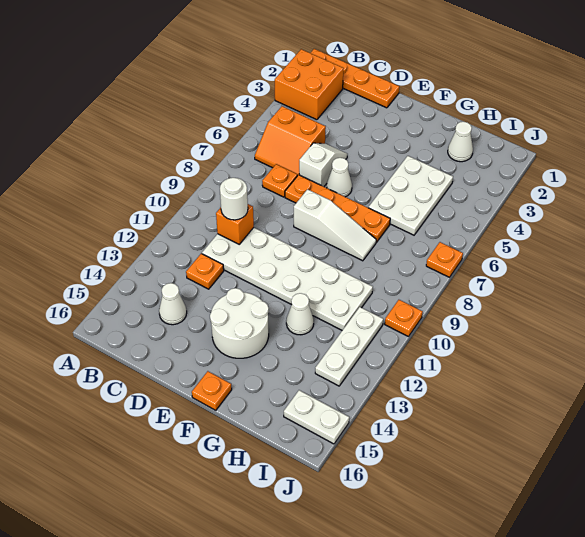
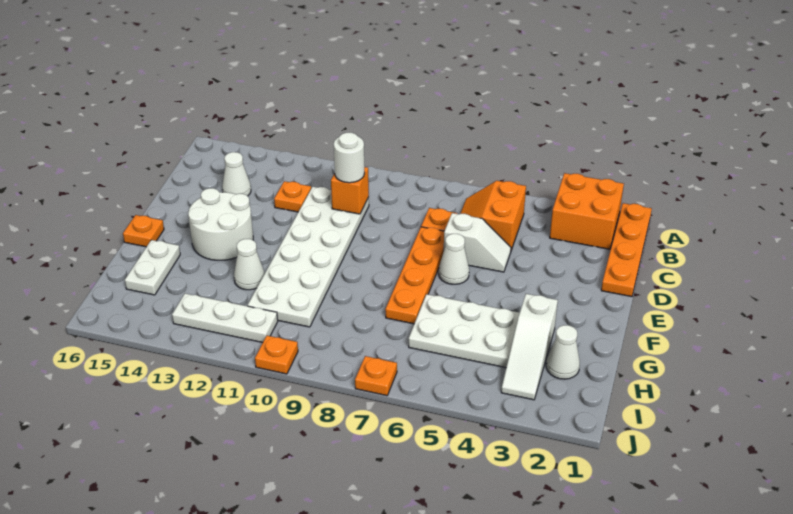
white slope E8:G8 level 1 top E -> white slope G3:I3 level 1 top G
white plate I15:J15 level 1 -> white plate G15:H15 level 1

